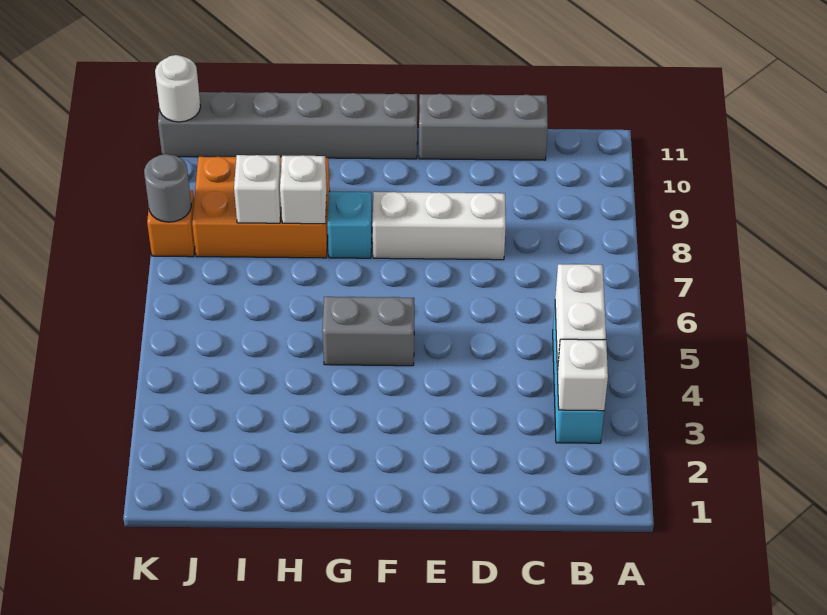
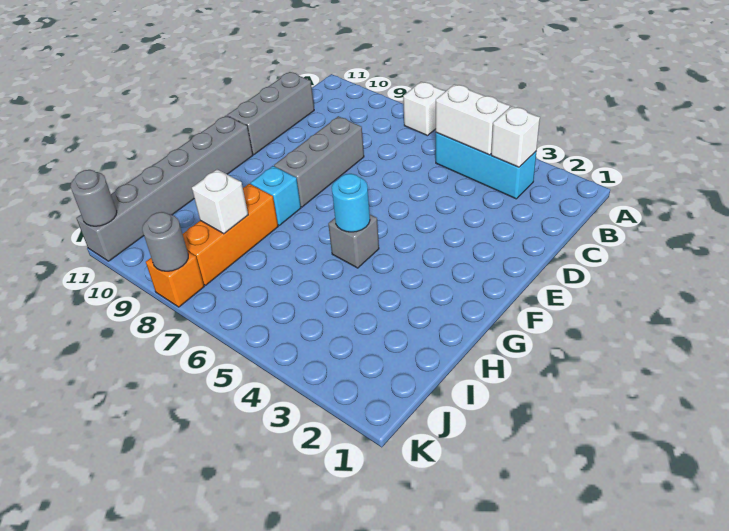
white brick D8:F8 level 1 -> grey brick D8:F8 level 1
grey brick F5:G5 level 1 -> grey brick G5 level 1
none -> cyan round brick G5 level 2
orange brick H8:J9 level 1 -> orange brick H8:J8 level 1
white brick H8 level 2 -> white brick A7 level 1
white round brick K11 level 2 -> grey round brick K11 level 2

